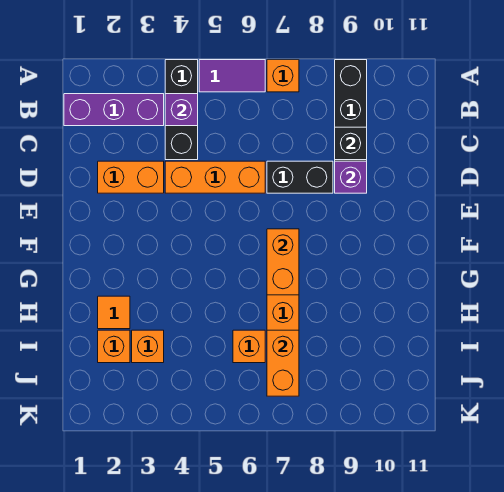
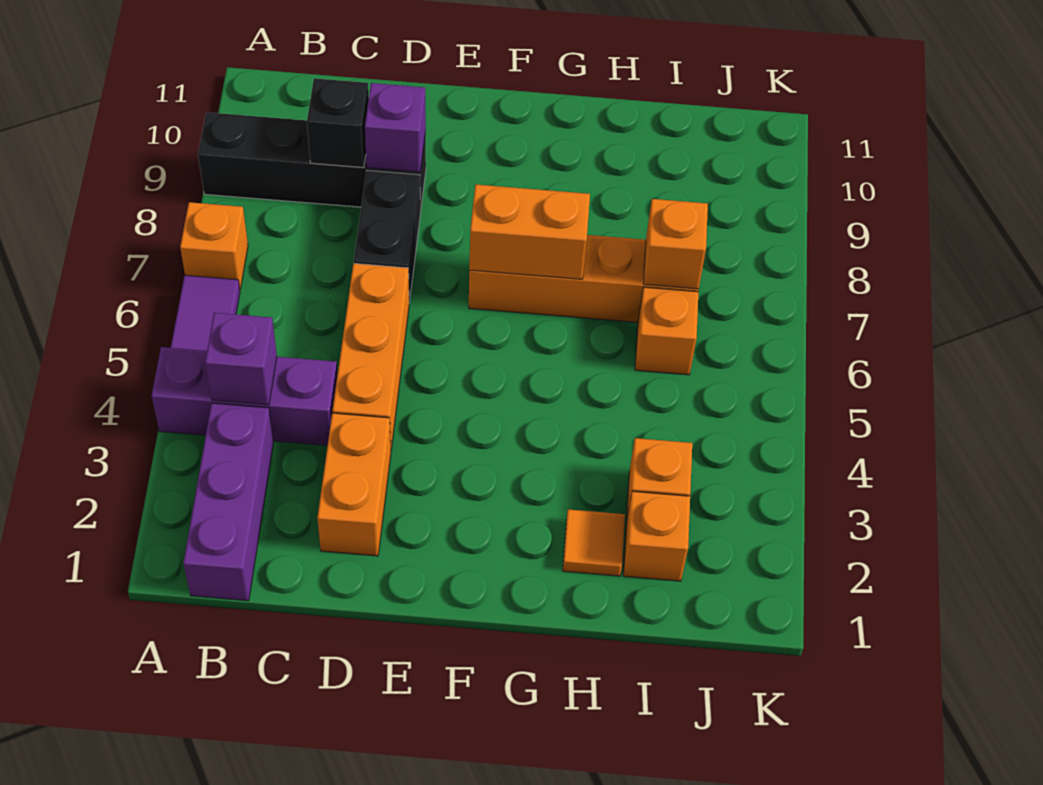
black brick A4:C4 level 1 -> purple brick A4:C4 level 1
orange brick I7:J7 level 2 -> orange brick I7 level 2

